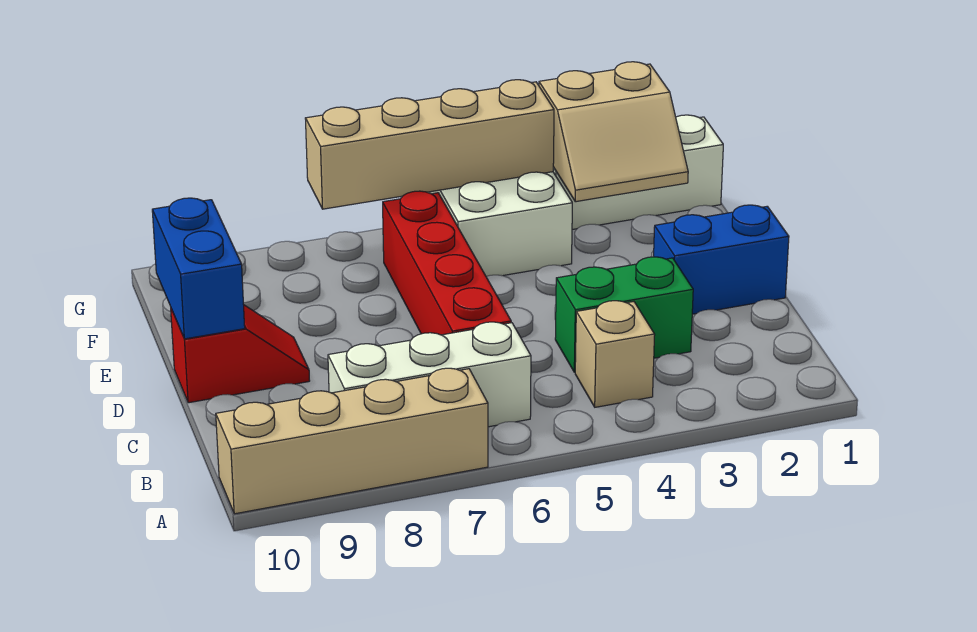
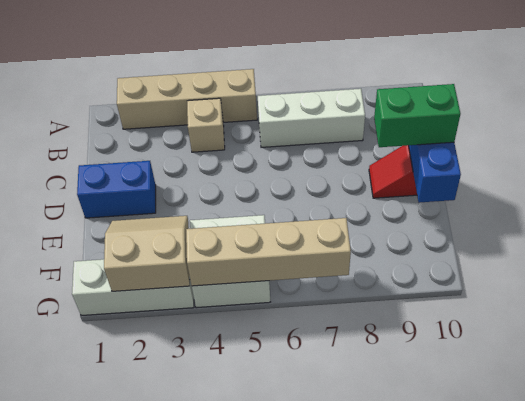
tan brick A7:A10 level 1 -> tan brick A2:A5 level 1
green brick C3:C4 level 1 -> green brick D9:D10 level 3
red brick C6:F6 level 1 -> none

